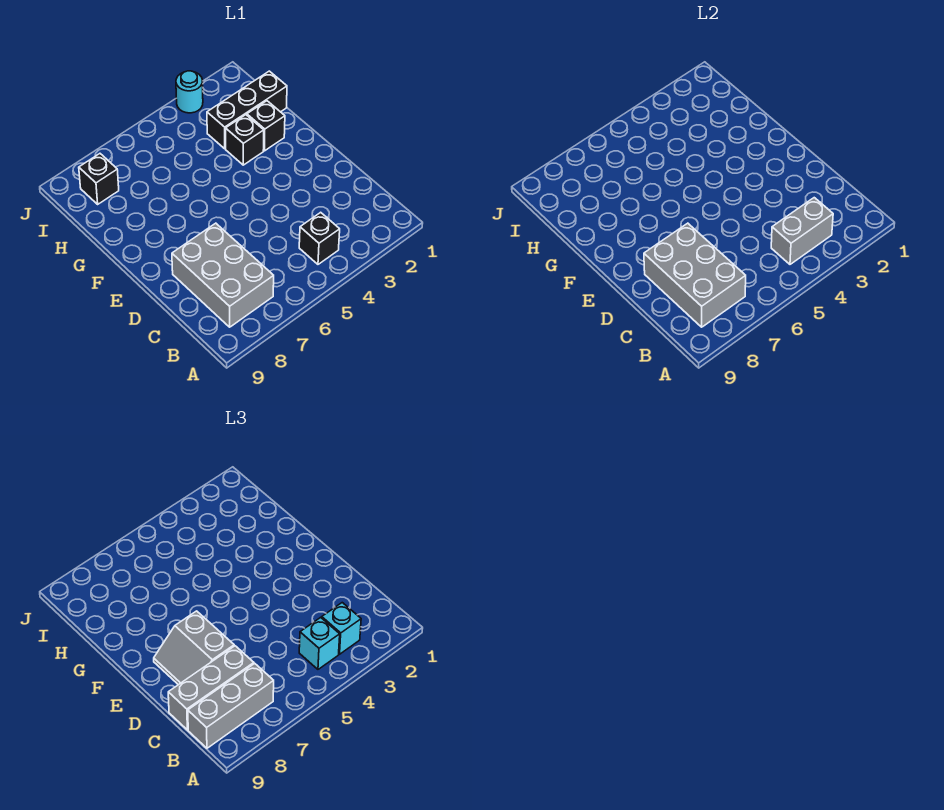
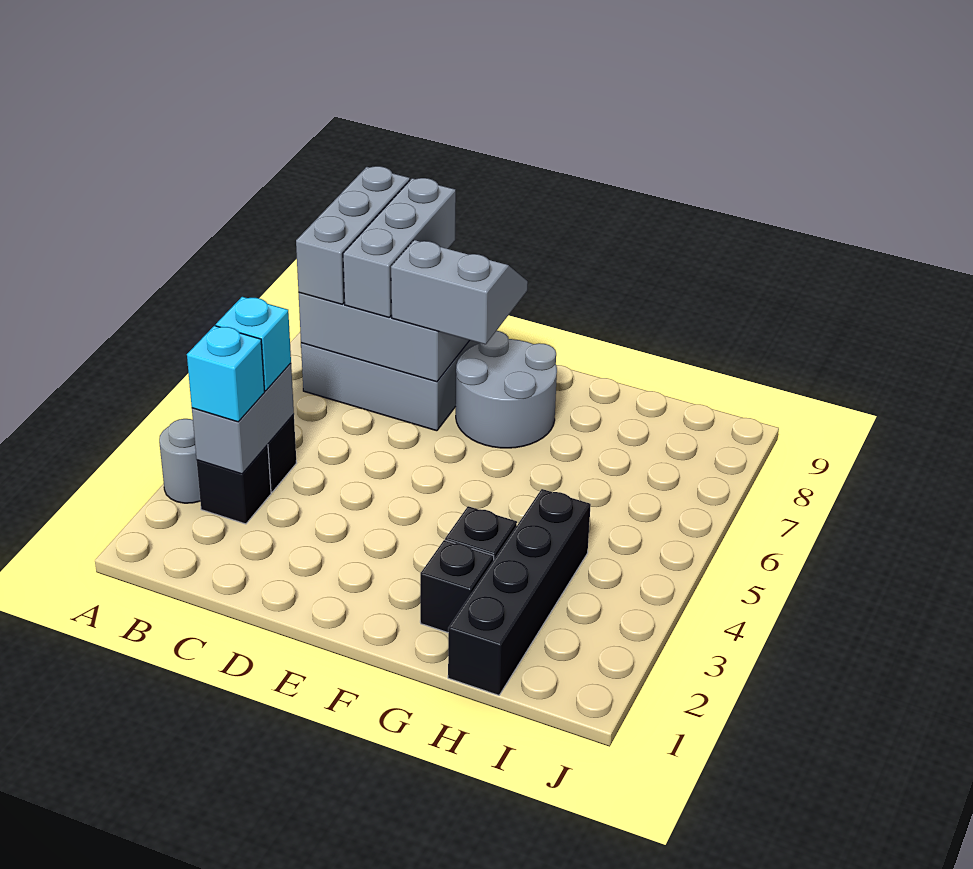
none -> grey round brick A3 level 1
none -> grey round brick E7:F8 level 1
black brick H1:H3 level 1 -> black brick H1:H4 level 1
black brick I8 level 1 -> black brick B3 level 1
cyan round brick J3 level 1 -> none

